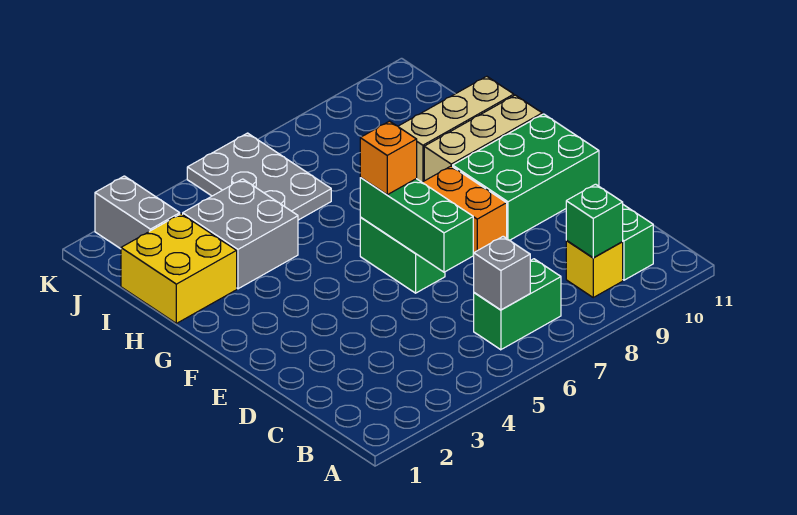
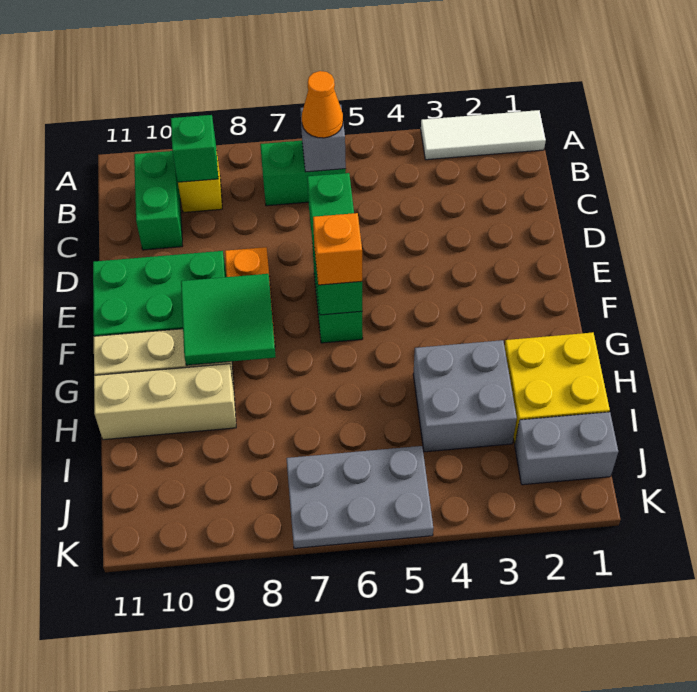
none -> white tile A1:A3 level 1
none -> orange cone B6 level 3
none -> green tile F8:G9 level 2
grey plate I5:K6 level 1 -> grey plate J5:K7 level 1
grey brick J2:K2 level 1 -> grey brick J1:J2 level 1

